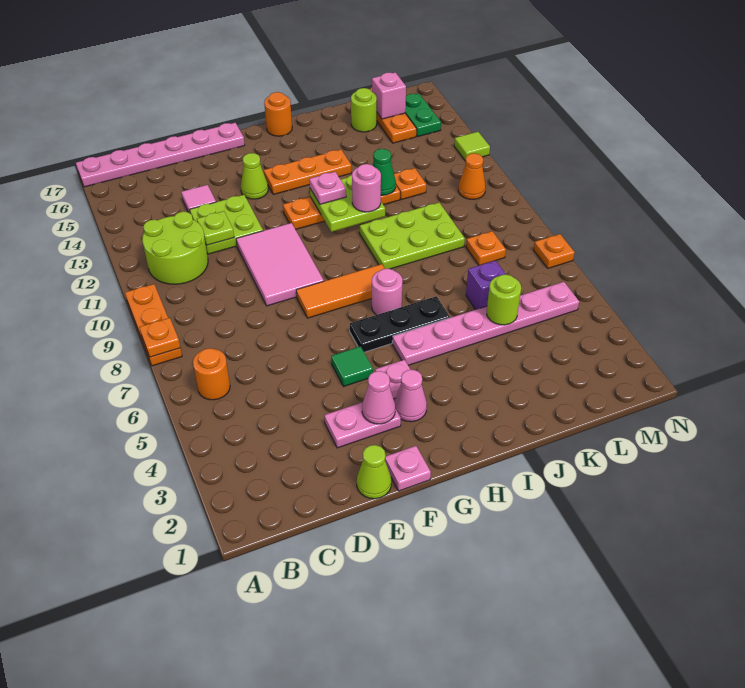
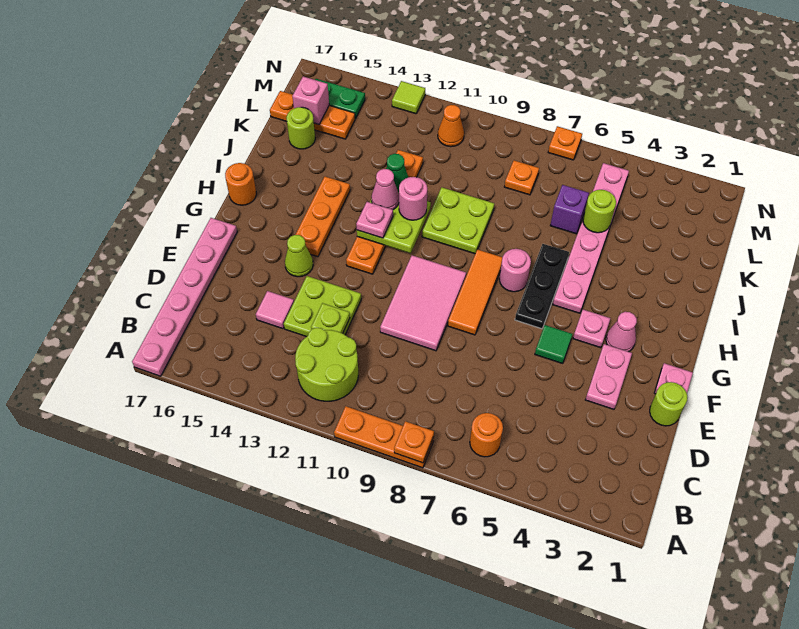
lime cone E1 level 1 -> lime round brick E1 level 1
pink tile E9:F11 level 1 -> pink tile E9:G10 level 1
pink cone F3 level 2 -> pink cone I12 level 3
lime plate I9:K10 level 1 -> lime plate I9:J10 level 1

